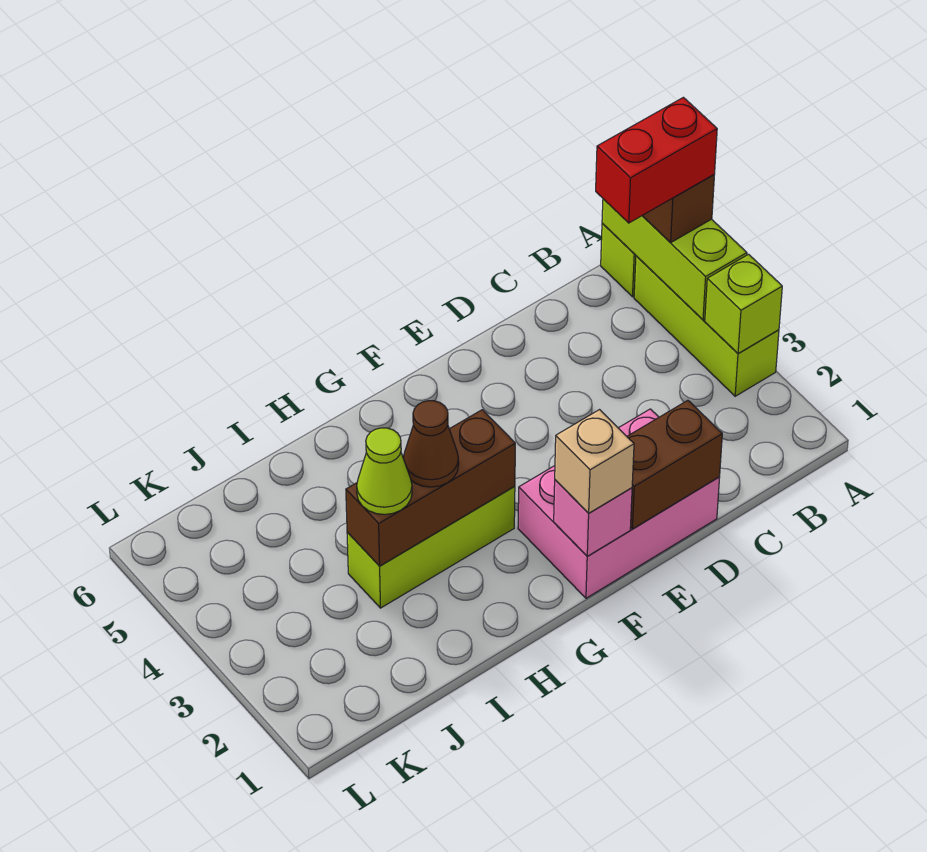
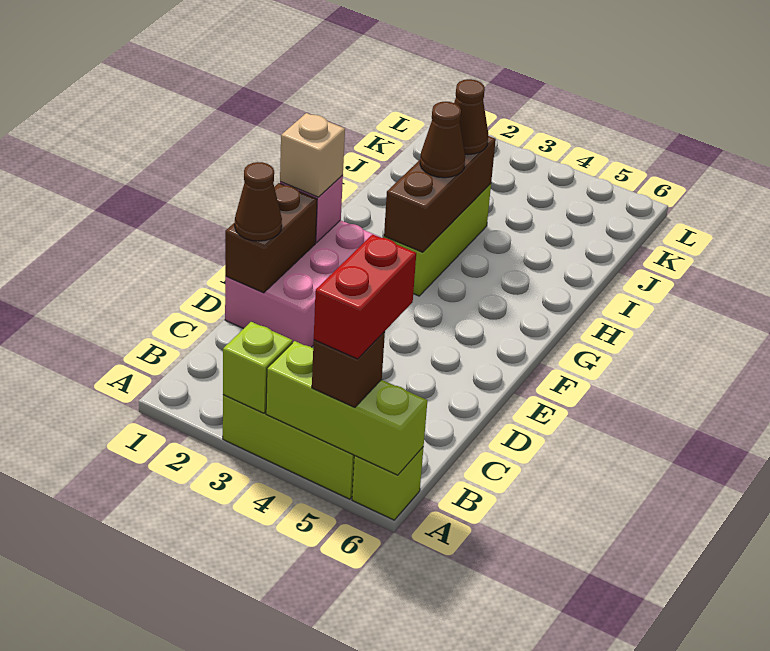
none -> brown cone D1 level 3
lime cone I3 level 3 -> brown cone I3 level 3

